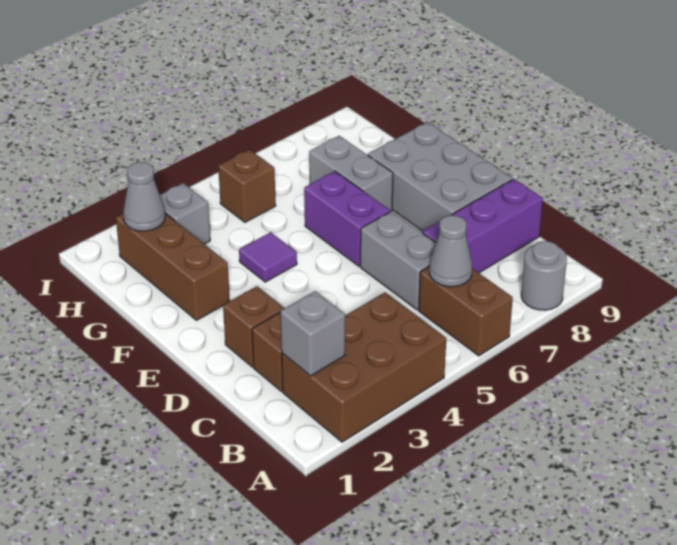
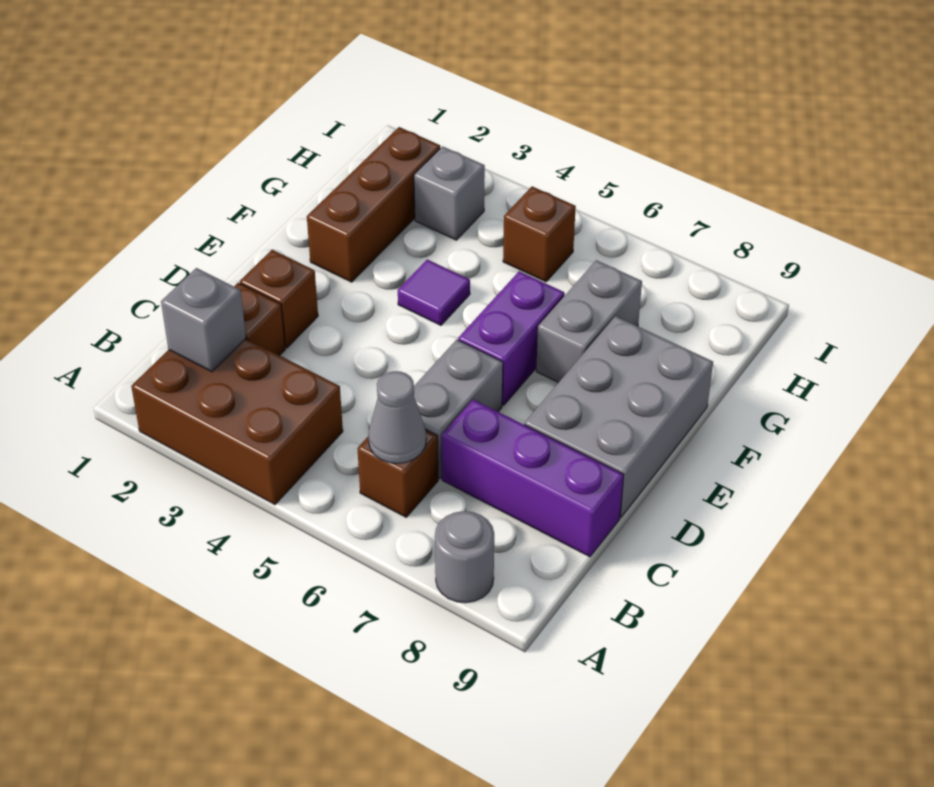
brown brick A6:B6 level 1 -> brown brick B6 level 1
grey cone H2 level 2 -> none

